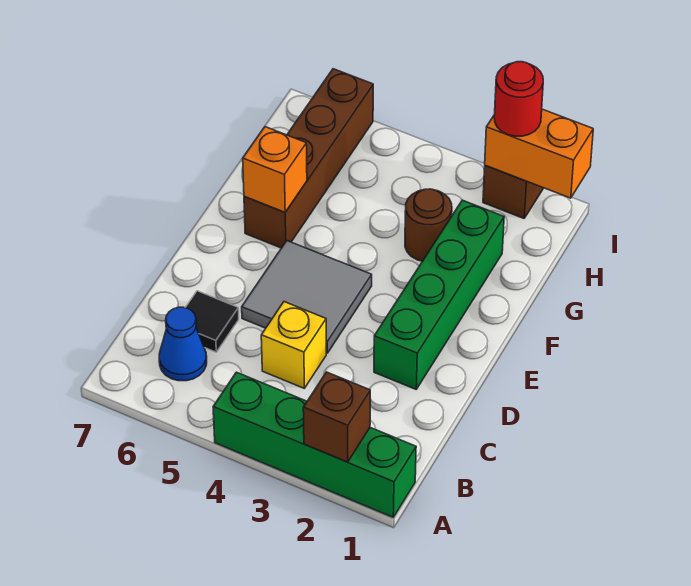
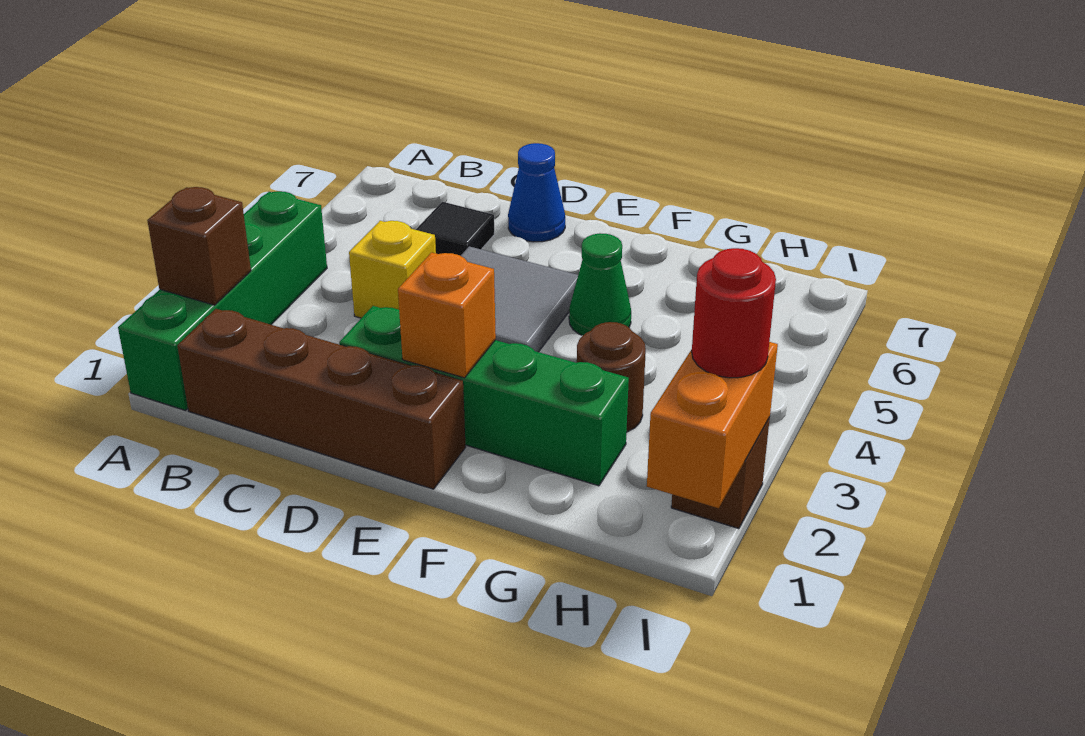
blue cone B6 level 1 -> blue cone D7 level 1
none -> green cone F5 level 1
brown brick F6:I6 level 1 -> brown brick B1:E1 level 1
orange brick F6 level 2 -> orange brick E2 level 2

